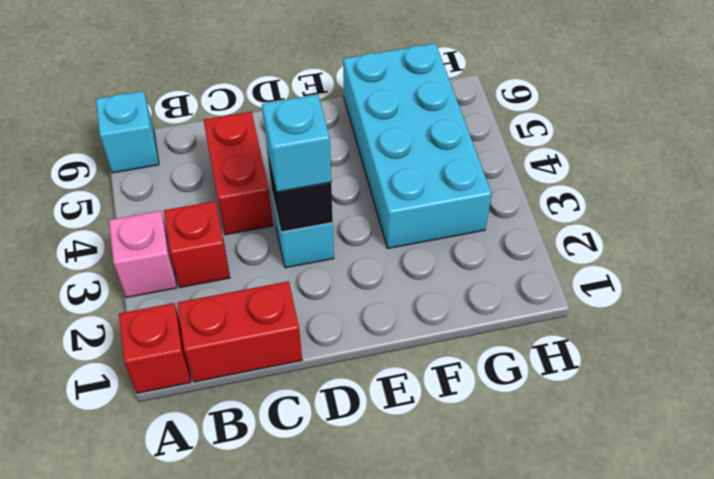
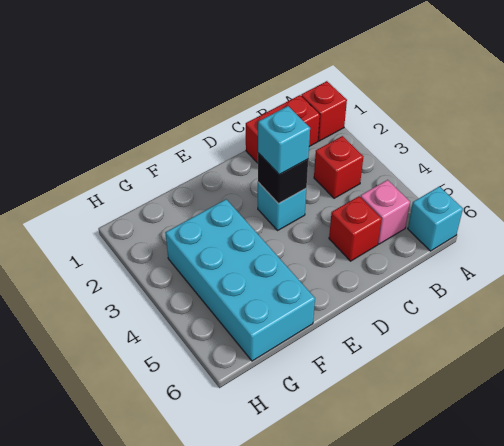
pink brick A3 level 1 -> pink brick B5 level 1
red brick C4:C5 level 1 -> red brick C5 level 1

